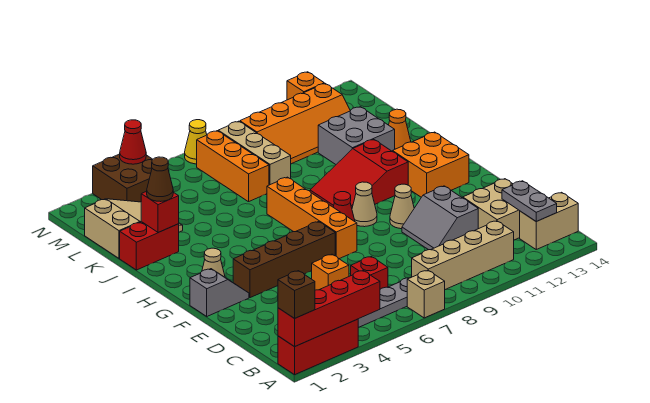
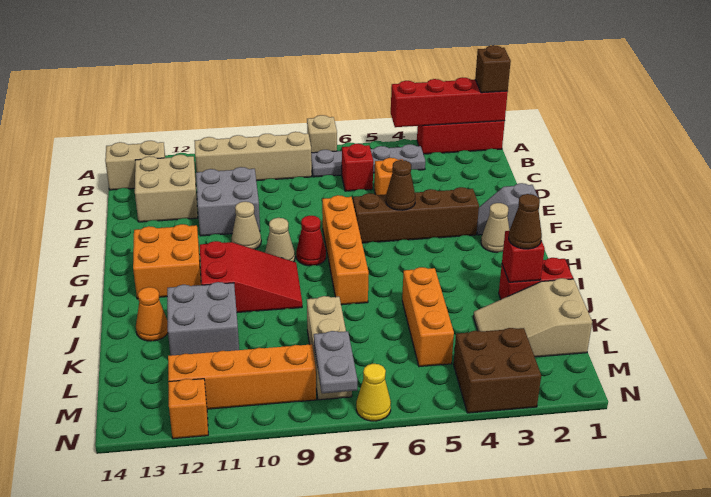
grey plate B13:C13 level 2 -> grey plate M8:N8 level 2
grey slope D10:E11 level 1 top 11 -> grey brick D10:E11 level 1
none -> brown cone F5 level 2
orange brick K7:M7 level 1 -> orange brick J5:L5 level 1
red cone N4 level 2 -> none

